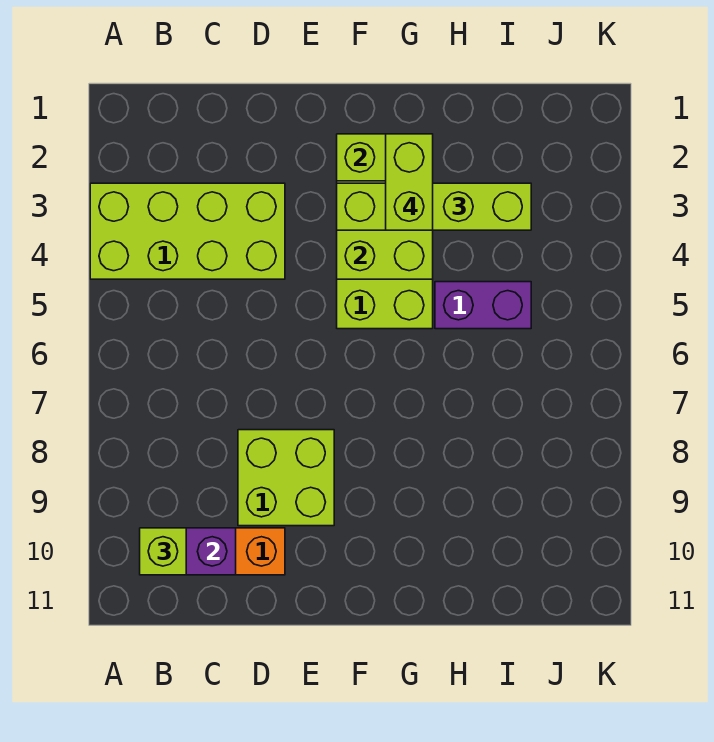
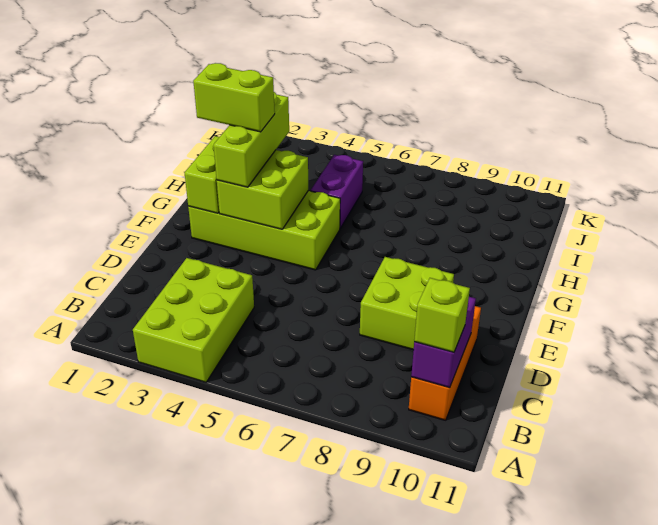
lime brick A3:D4 level 1 -> lime brick A3:C4 level 1
lime brick F3:I3 level 3 -> lime brick F3:H3 level 3

